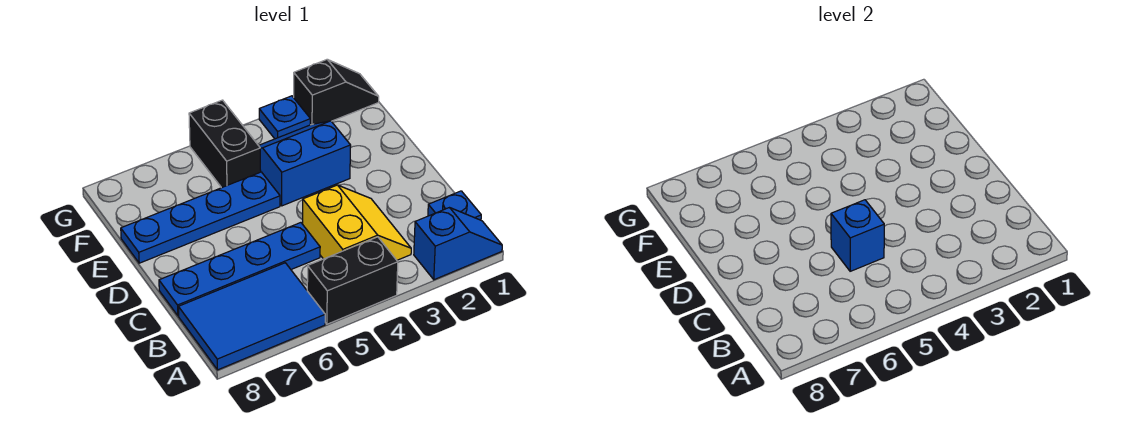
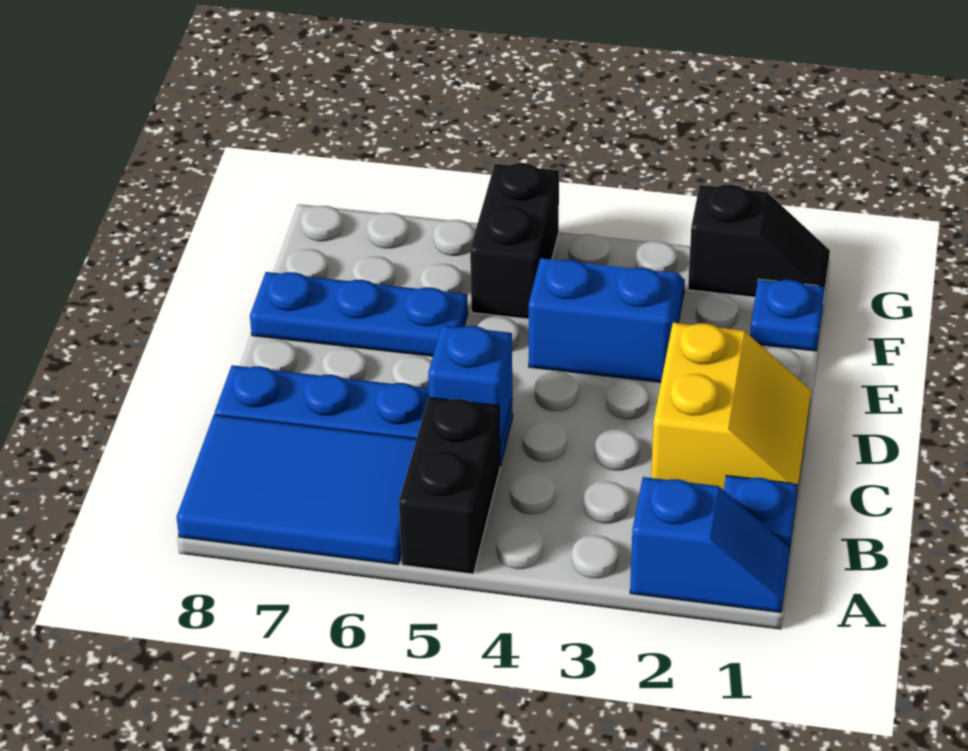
black brick A4:A5 level 1 -> black brick A5:B5 level 1
yellow slope B3:C4 level 1 top 4 -> yellow slope C1:D2 level 1 top 2
blue plate E5:E8 level 1 -> blue plate E6:E8 level 1
blue plate G3 level 1 -> blue plate F1 level 1

